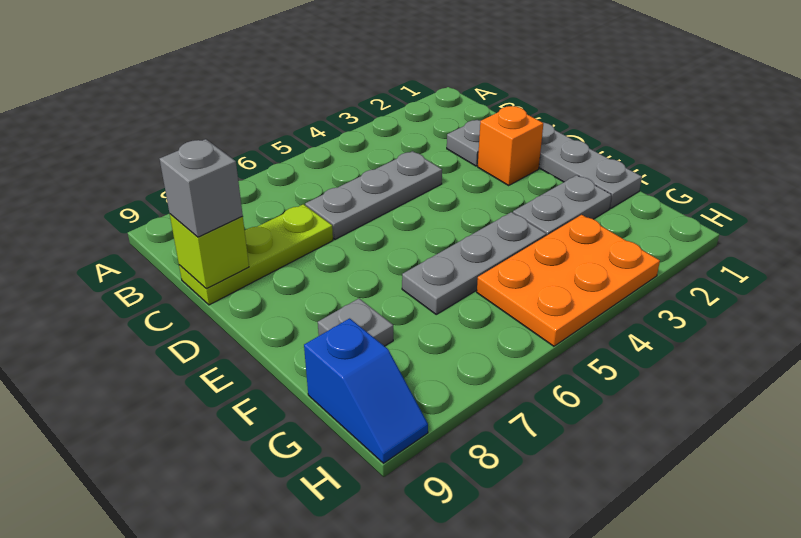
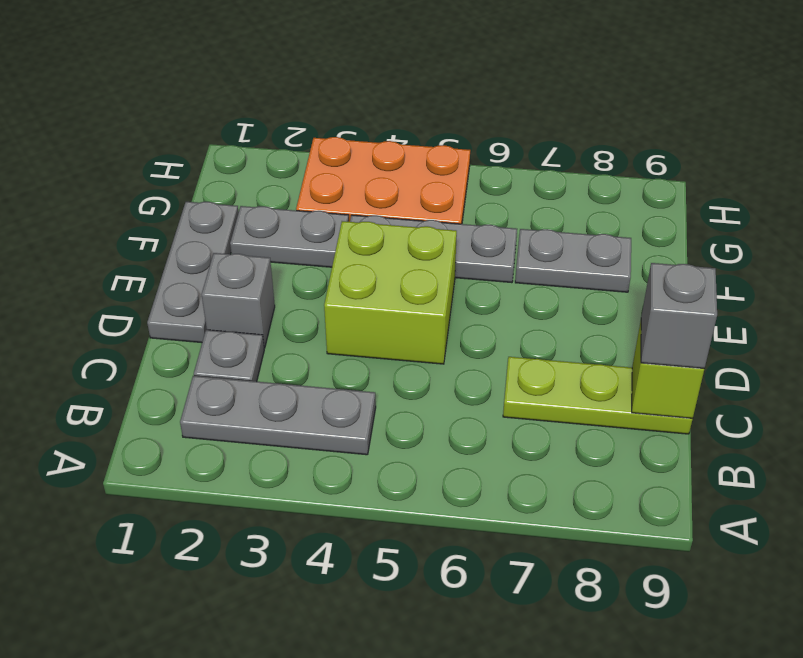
grey plate C4:C6 level 1 -> grey plate B2:B4 level 1
orange brick D2 level 1 -> grey brick D2 level 1
none -> lime brick D4:E5 level 1
grey plate F8 level 1 -> grey plate F7:F8 level 1
blue slope G9:H9 level 1 top G -> none

